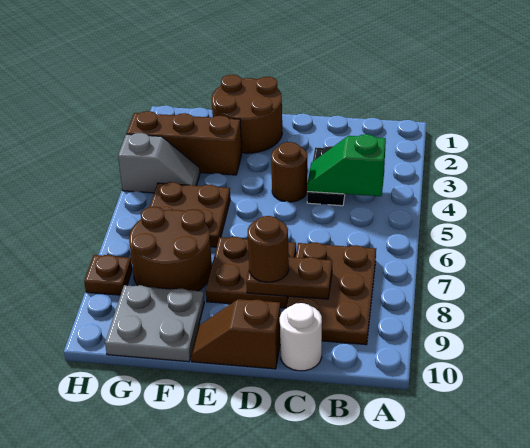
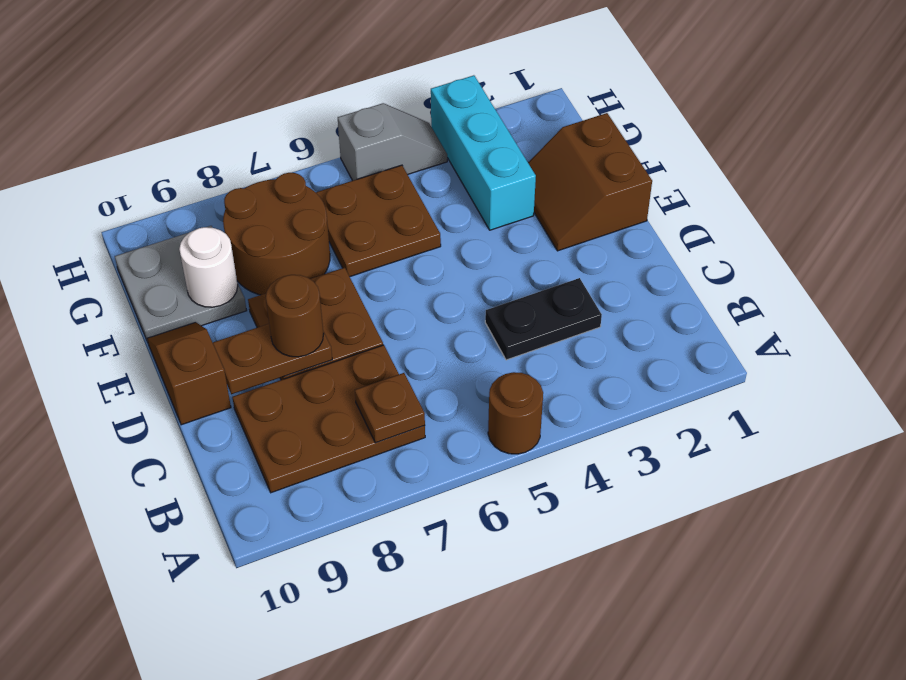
green slope B4:C4 level 2 top B -> none
brown plate C8:D8 level 2 -> brown plate D8:D9 level 2
white round brick C10 level 1 -> white round brick F9 level 2
brown round brick D4 level 1 -> brown round brick A5 level 1
brown round brick E1:F2 level 1 -> brown slope E1:F2 level 1 top 1
brown brick F3:H3 level 1 -> cyan brick F3:H3 level 1
grey slope G4:H4 level 1 top H -> grey slope H4:H5 level 1 top 5
brown plate H8 level 1 -> brown plate B7 level 2

